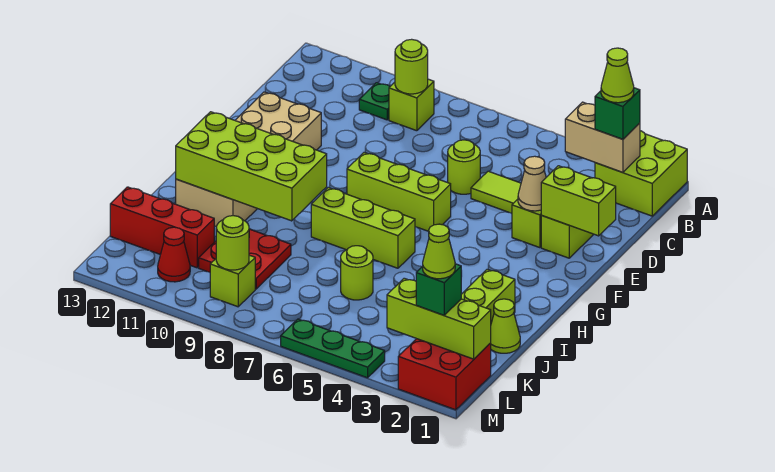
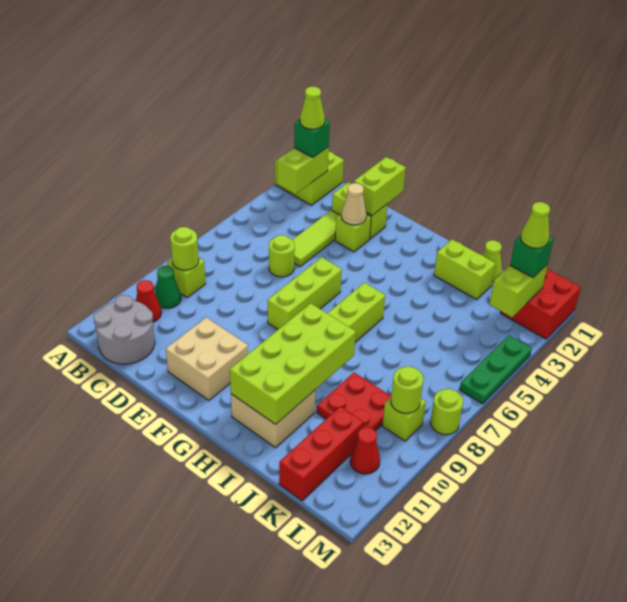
tan brick B2:B3 level 2 -> lime brick B2:B3 level 2
green plate B10 level 1 -> green cone B10 level 1
none -> red cone B11 level 1
none -> grey round brick B12:C13 level 1
lime round brick J6 level 1 -> lime round brick M8 level 1
lime brick L1:L3 level 2 -> lime brick L2:L3 level 2

